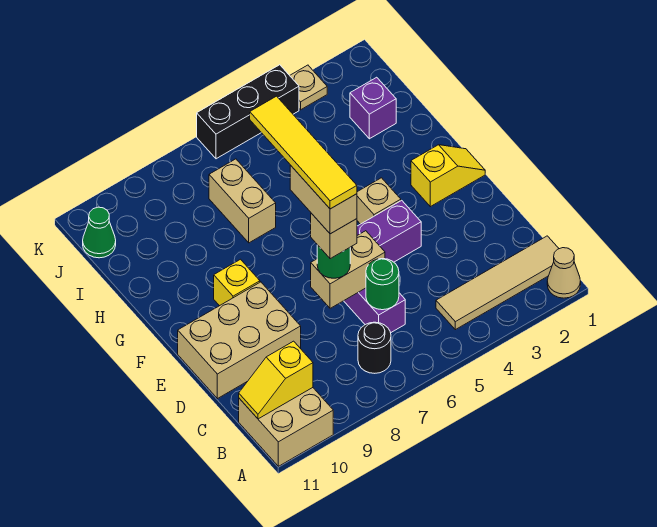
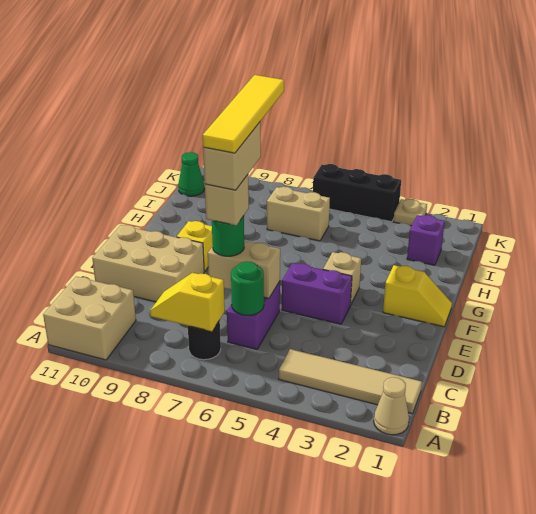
yellow slope B10:B11 level 2 top 10 -> yellow slope B7:B8 level 2 top 7
tan brick H7:I7 level 1 -> tan brick I6:I7 level 1

